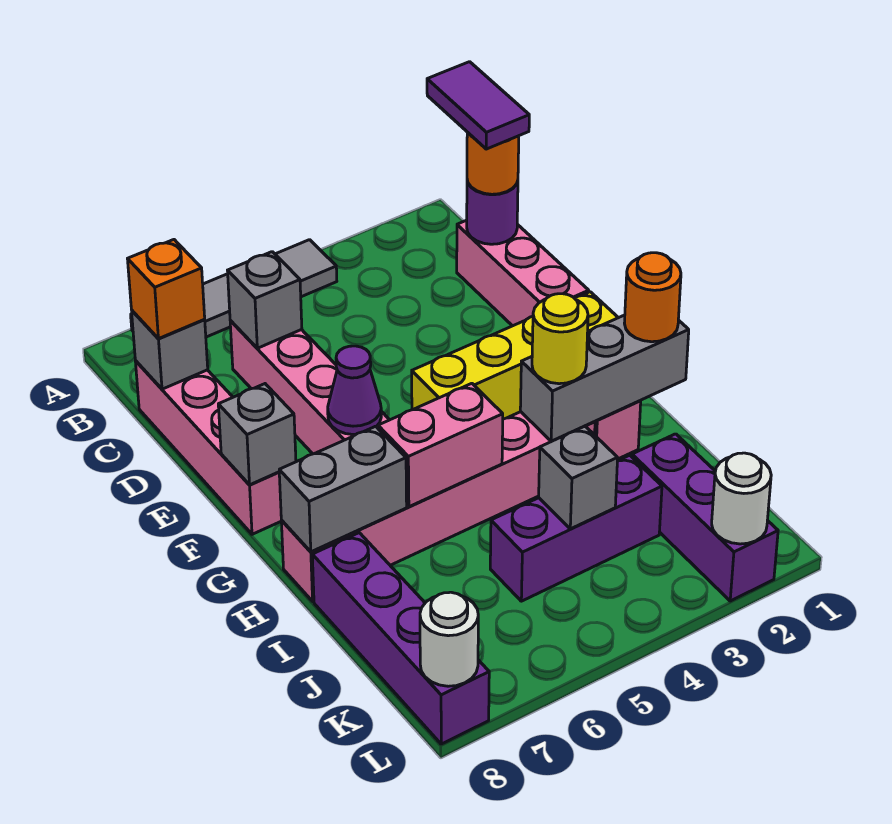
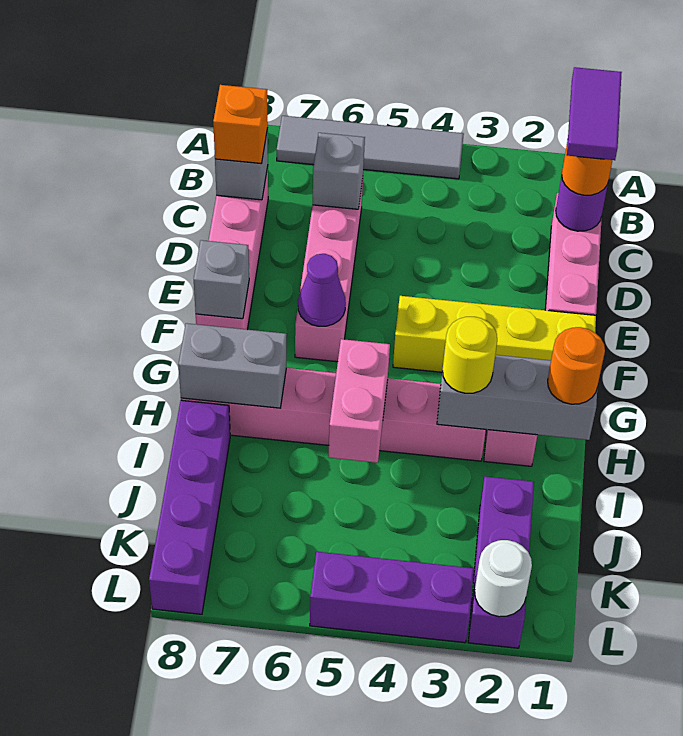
pink brick H5:H6 level 2 -> pink brick H5:I5 level 2
purple brick J3:J5 level 1 -> purple brick L3:L5 level 1
grey brick J4 level 2 -> none
white round brick L8 level 2 -> none

